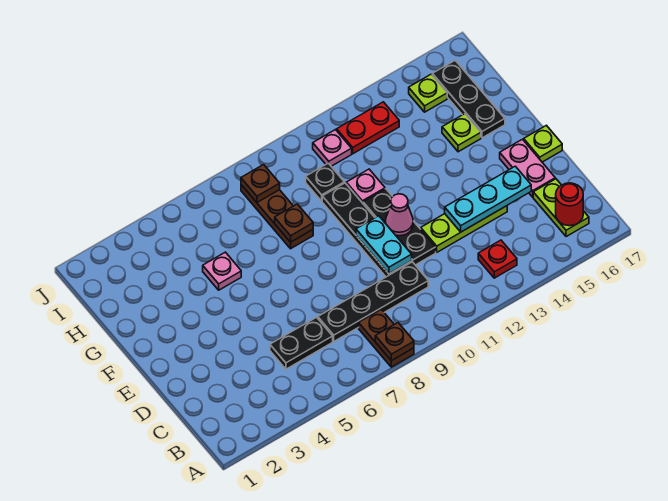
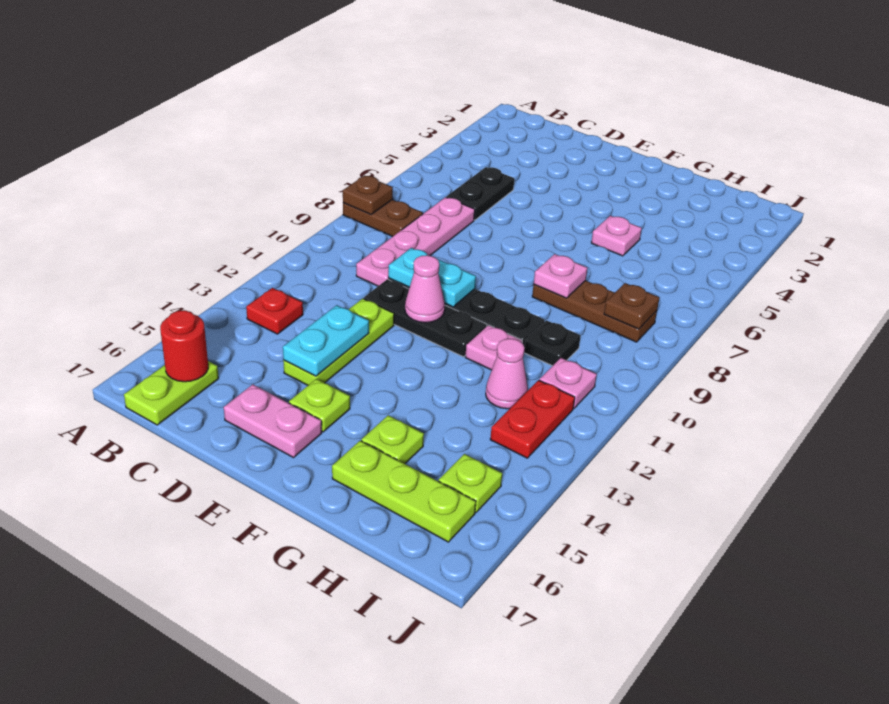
lime plate B16:C16 level 1 -> lime plate B16:B17 level 1
black plate C7:C10 level 1 -> pink plate C7:C10 level 1
cyan plate D13:D15 level 2 -> cyan plate D13:D14 level 2
lime plate E17 level 1 -> lime plate E15 level 1
brown plate G8 level 2 -> pink plate G8 level 2
black plate G16:I16 level 1 -> lime plate G16:I16 level 1
none -> pink cone H12 level 1

